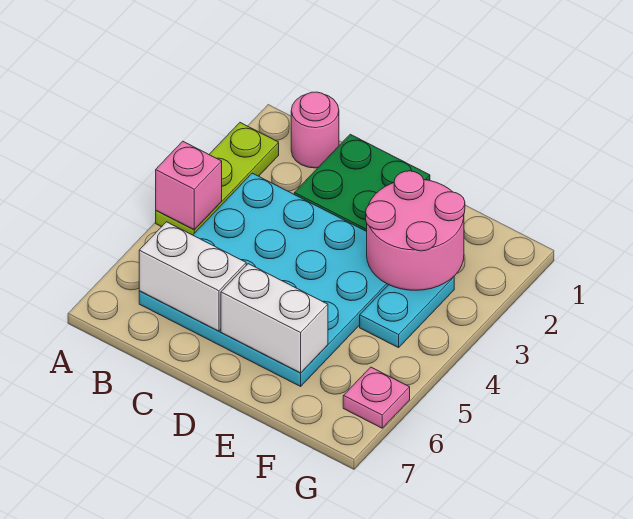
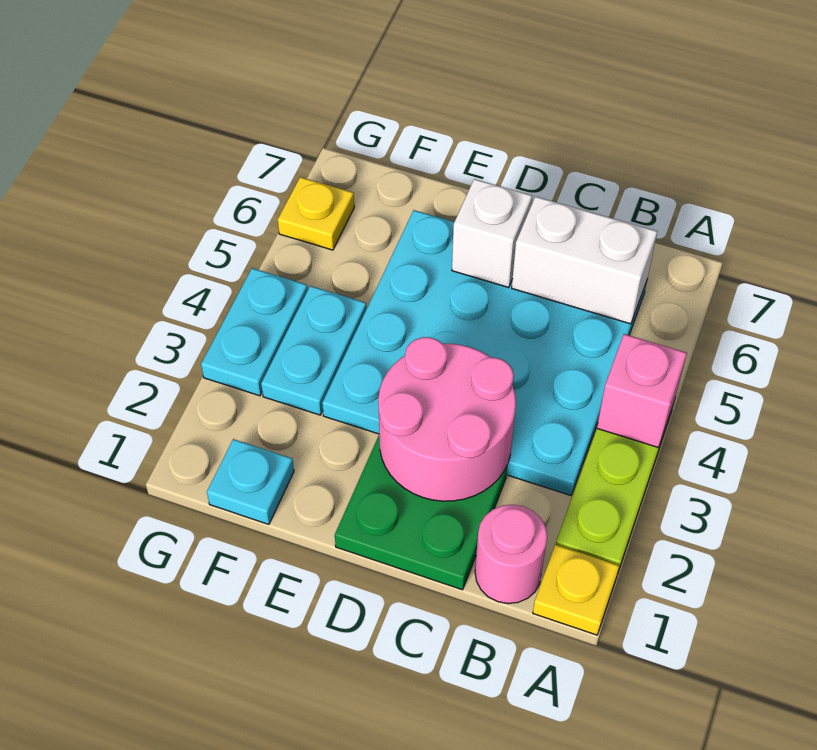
none -> yellow plate A1 level 1
white brick D6:E6 level 2 -> white brick D6 level 2
pink round brick E2:F3 level 2 -> pink round brick C2:D3 level 2
none -> cyan plate F1 level 1
none -> cyan plate G3:G4 level 1
pink plate G6 level 1 -> yellow plate G6 level 1

